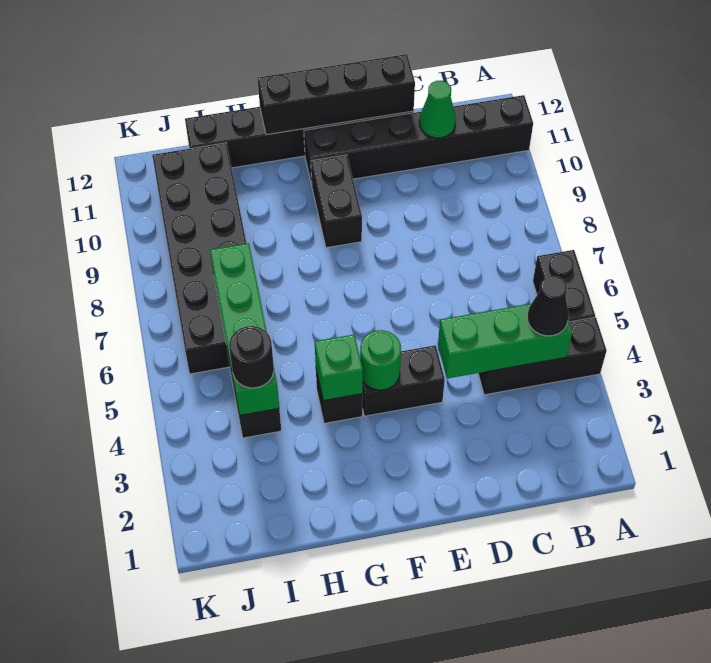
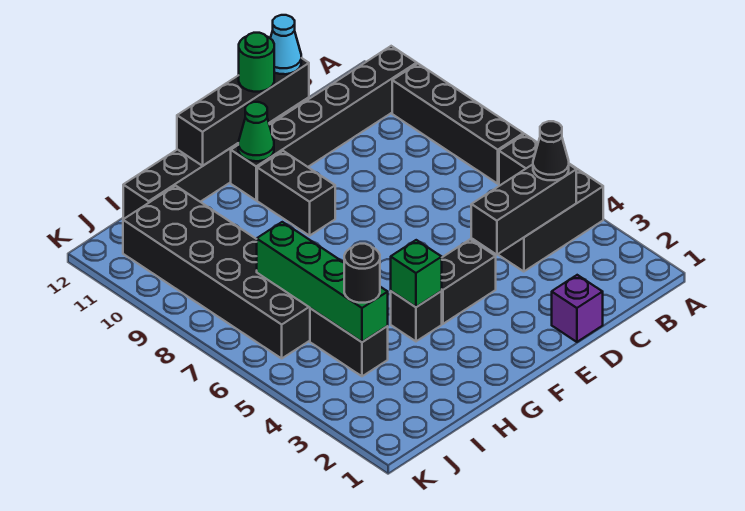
none -> black brick A7:A10 level 1
green brick B4:D4 level 2 -> black brick B4:D4 level 2
green cone C11 level 2 -> green cone F11 level 2
none -> purple brick D1 level 1
none -> cyan cone D12 level 3
green round brick F4 level 2 -> green round brick E12 level 3

